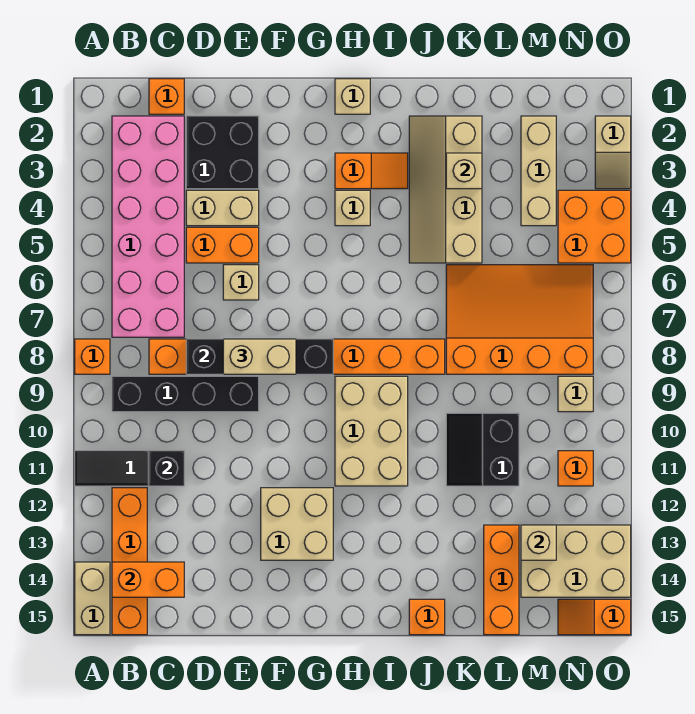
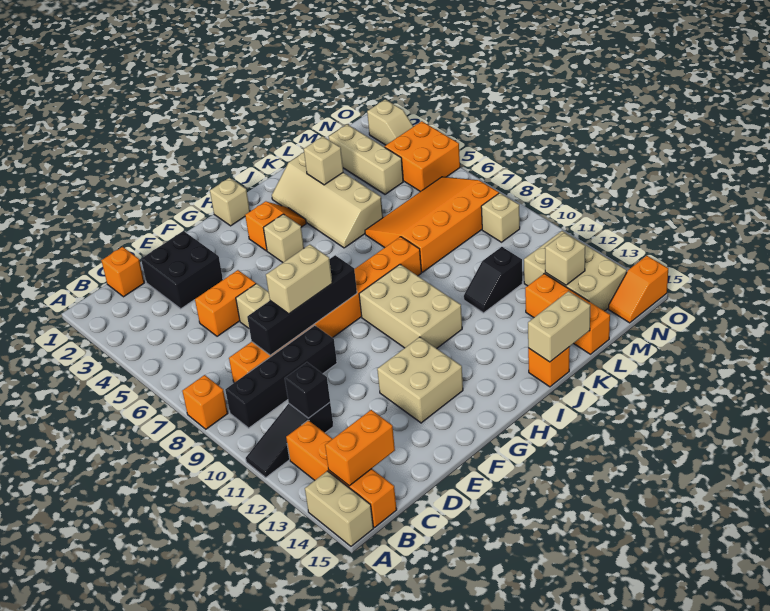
pink brick B2:C7 level 1 -> none
tan brick D4:E4 level 1 -> tan brick J15:K15 level 2
black slope K10:L11 level 1 top L -> black slope K11:L11 level 1 top L
tan brick M13:O14 level 1 -> tan brick M12:N14 level 1
orange brick N11 level 1 -> none

